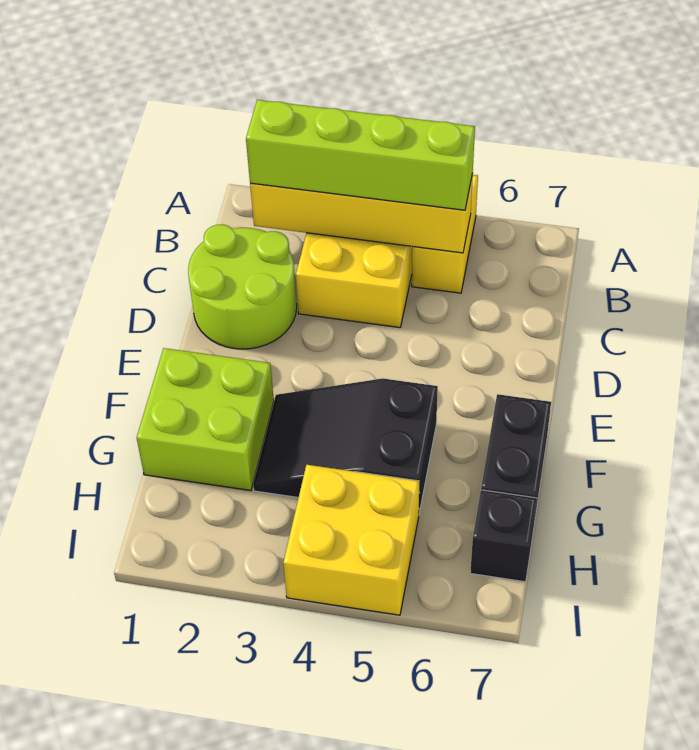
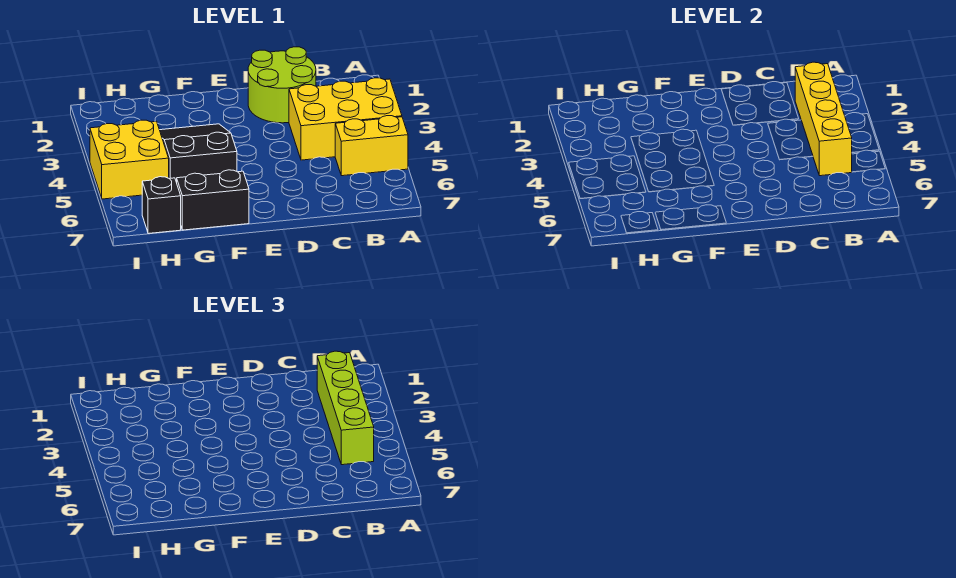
lime brick F1:G2 level 1 -> none

